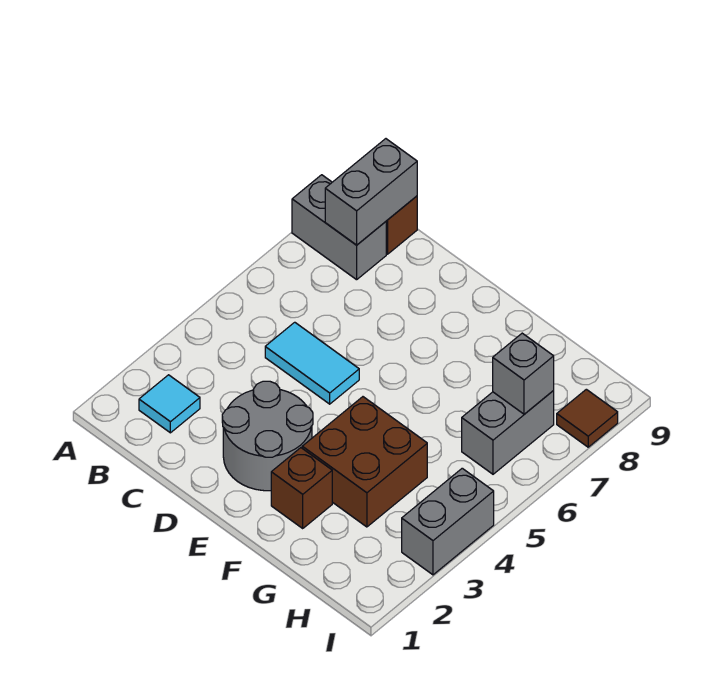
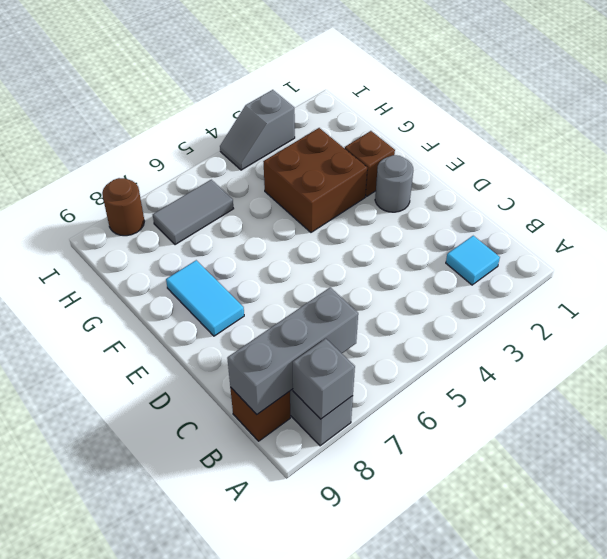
grey brick B8:B9 level 2 -> grey brick B7:B9 level 2
cyan tile C5:D5 level 1 -> cyan tile E8:F8 level 1
grey round brick D2:E3 level 1 -> grey round brick E2 level 1
grey brick H6:H7 level 1 -> grey tile H6:H7 level 1
grey brick H7 level 2 -> grey brick A8 level 2
grey brick I3:I4 level 1 -> grey slope I3:I4 level 1 top 3
brown tile I8 level 1 -> brown round brick I8 level 1

